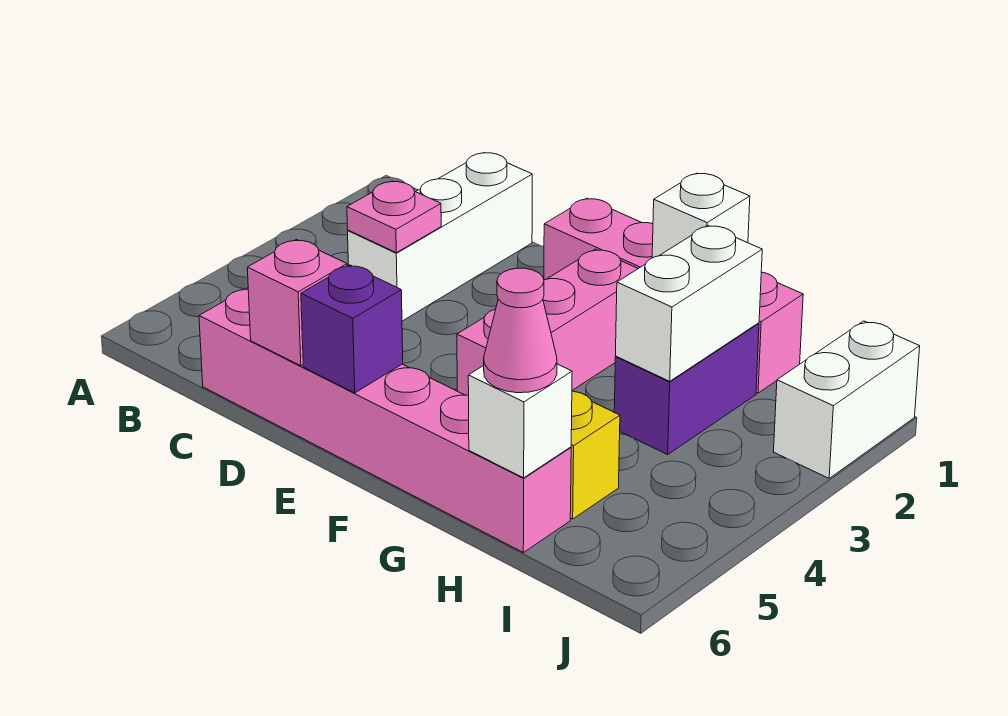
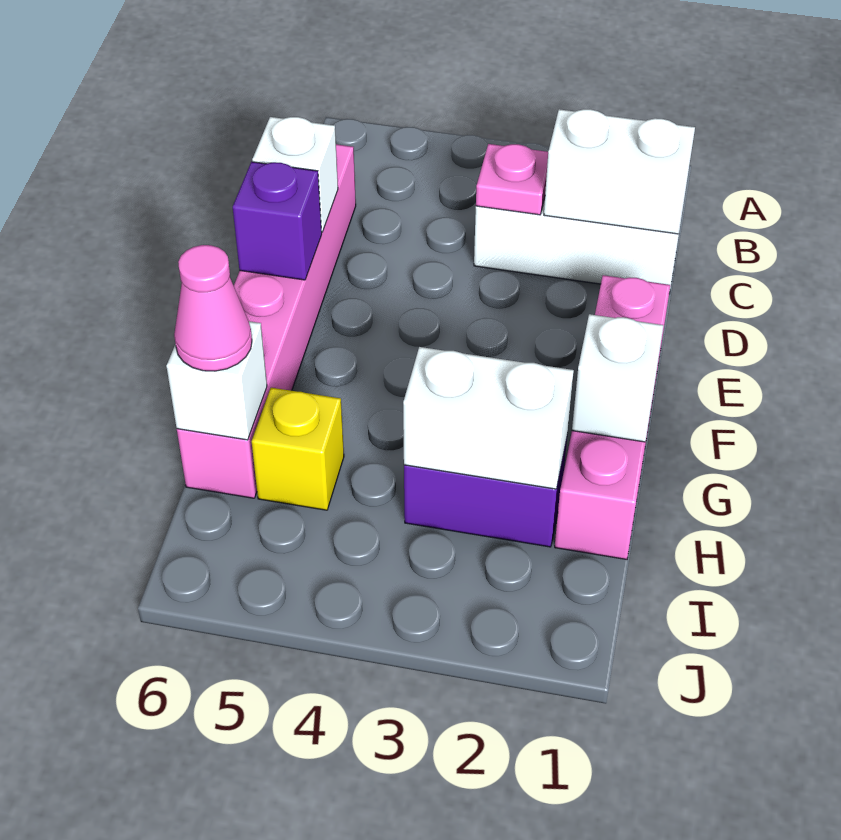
pink brick D6 level 2 -> white brick D6 level 2
pink brick F2:F4 level 1 -> none
white brick J1:J2 level 1 -> white brick C1:C2 level 2

